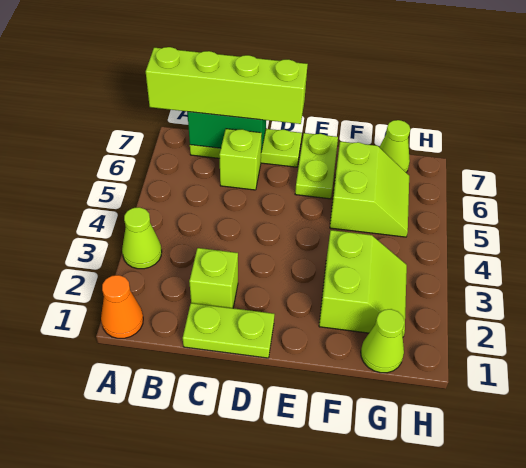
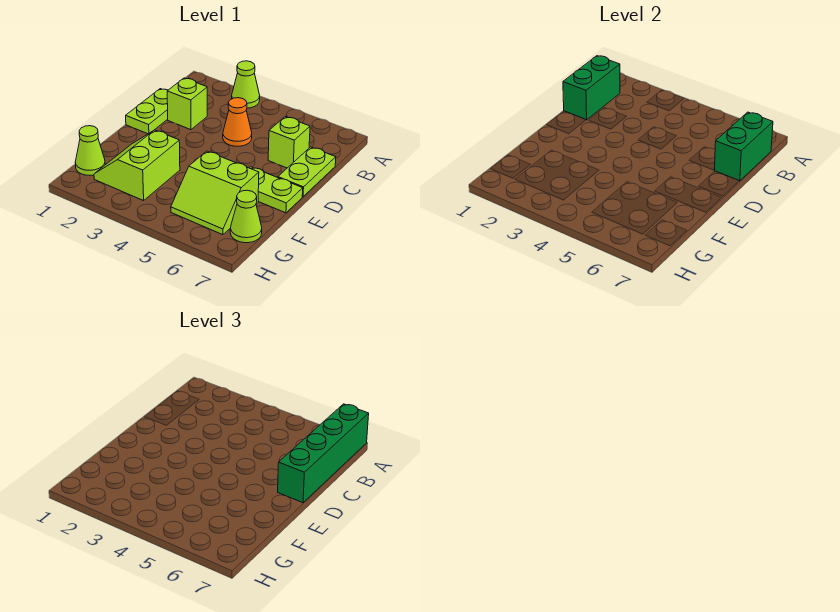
orange cone A1 level 1 -> orange cone C4 level 1
lime brick A7:D7 level 3 -> green brick A7:D7 level 3
none -> green brick B1:C1 level 2
lime plate B7:D7 level 1 -> lime plate C7:D7 level 1
lime slope F2:G3 level 1 top F -> lime slope F2:G3 level 1 top 3

